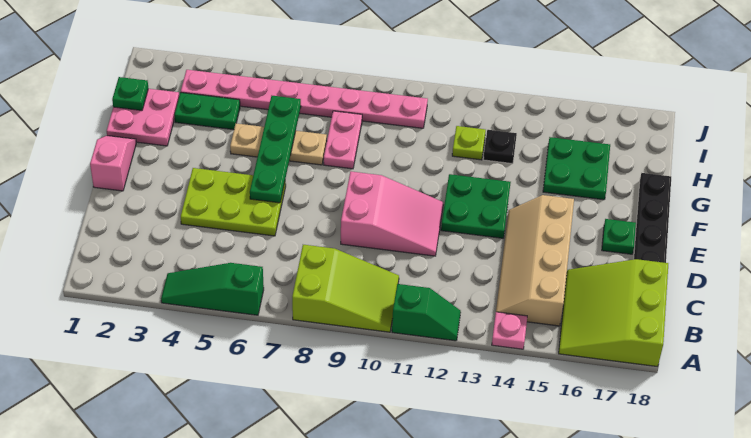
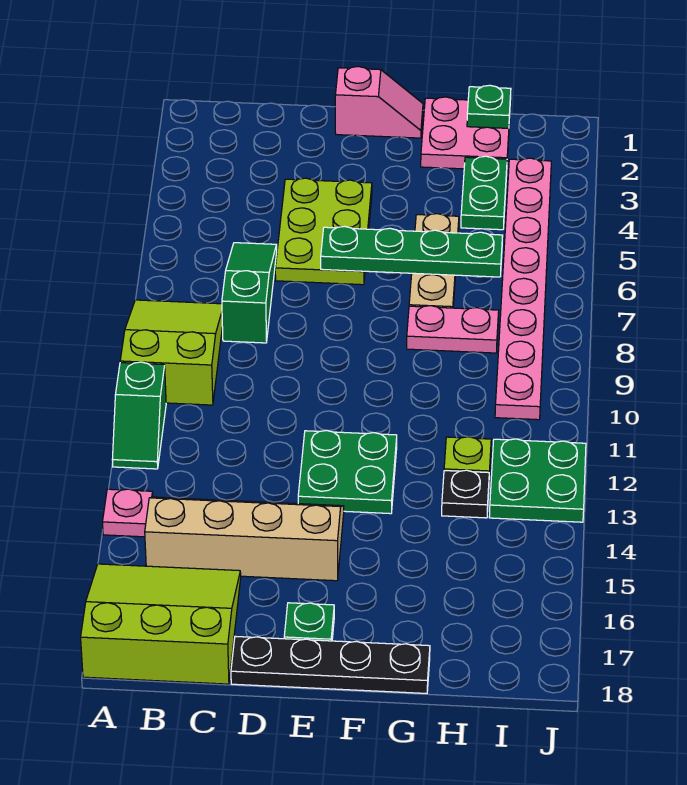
green slope A4:A6 level 1 top 6 -> green slope C6:C8 level 1 top 8
lime slope A8:B10 level 1 top 8 -> lime slope A8:B10 level 1 top 10
pink slope D9:E11 level 1 top 9 -> none
green plate G15:H16 level 1 -> green plate I12:J13 level 1

